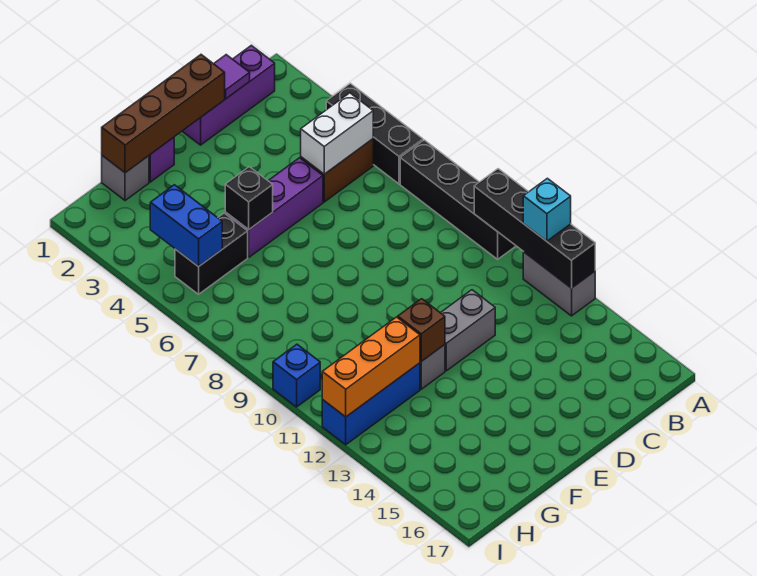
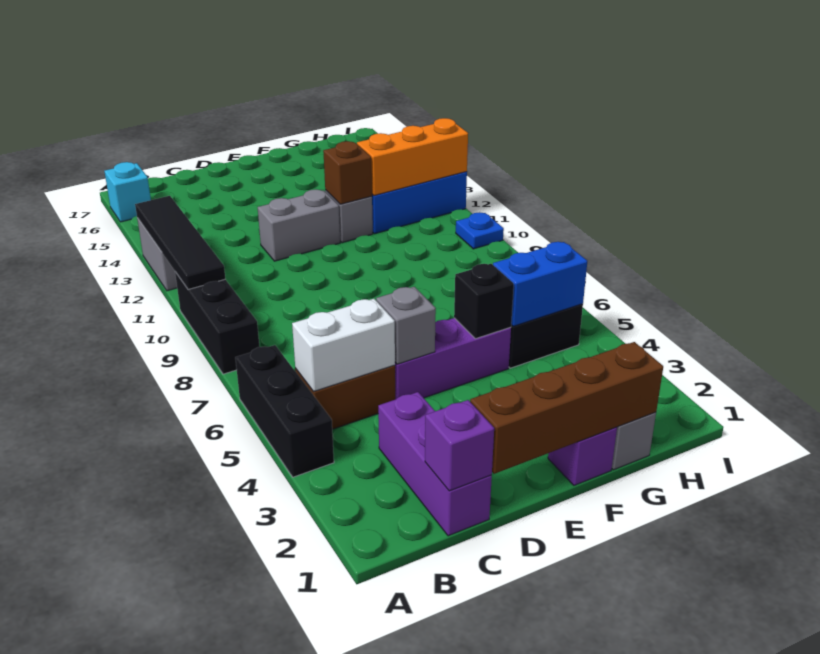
black brick A7:A10 level 1 -> black brick A8:A10 level 1
black brick A10:A13 level 2 -> black tile A10:A13 level 2
cyan brick A12 level 3 -> cyan brick A16 level 1
purple brick B1:D1 level 1 -> purple brick C1:C3 level 1
purple tile C1 level 2 -> purple brick C1 level 2
none -> grey brick D5 level 2
blue brick H4:H5 level 2 -> blue brick G5:H5 level 2
blue brick I10 level 1 -> blue plate I10 level 1

